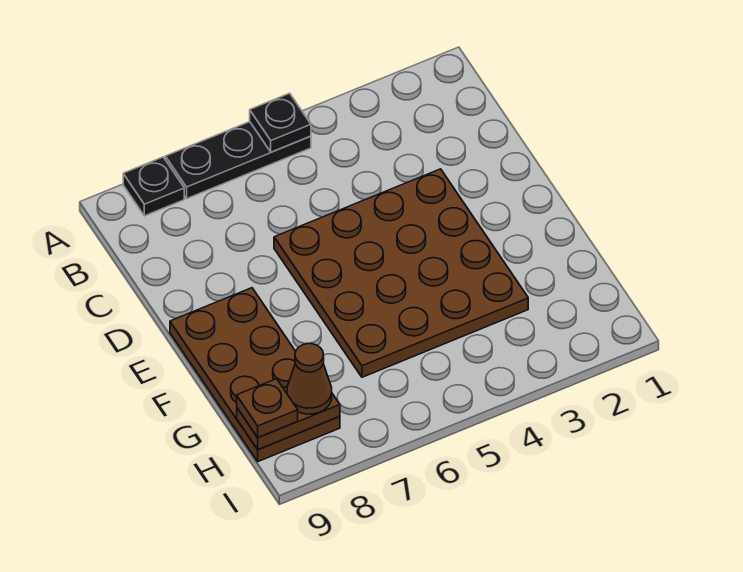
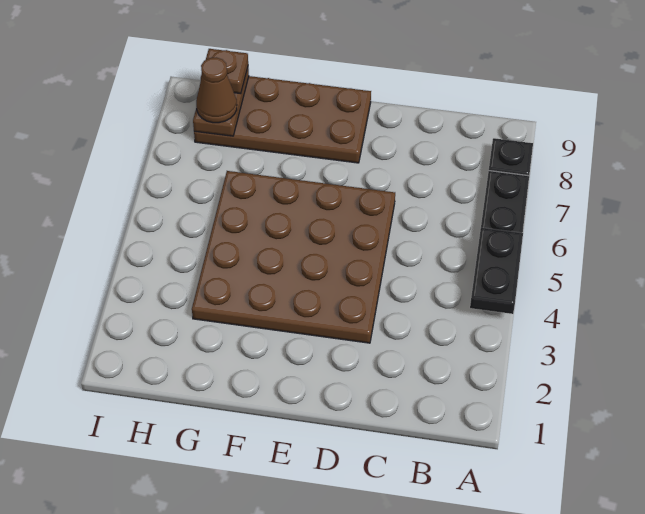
black plate A5 level 2 -> black plate A4:A5 level 2

